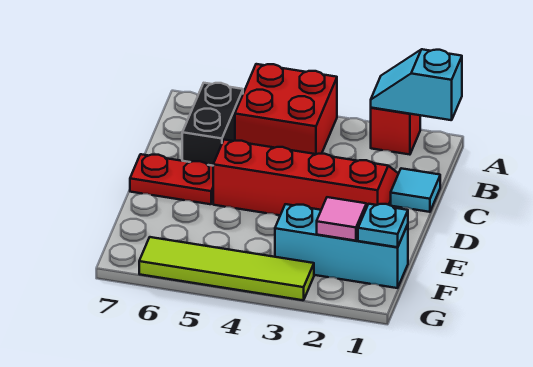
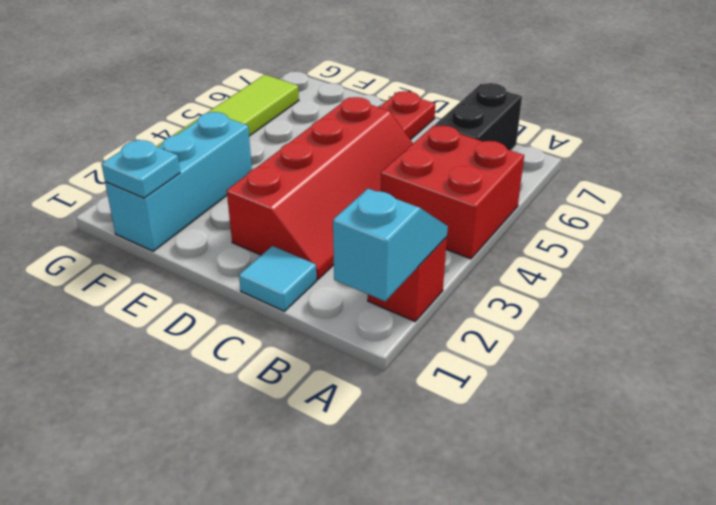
black brick B6:C6 level 1 -> black brick B6:B7 level 1
pink tile F2 level 2 -> none

